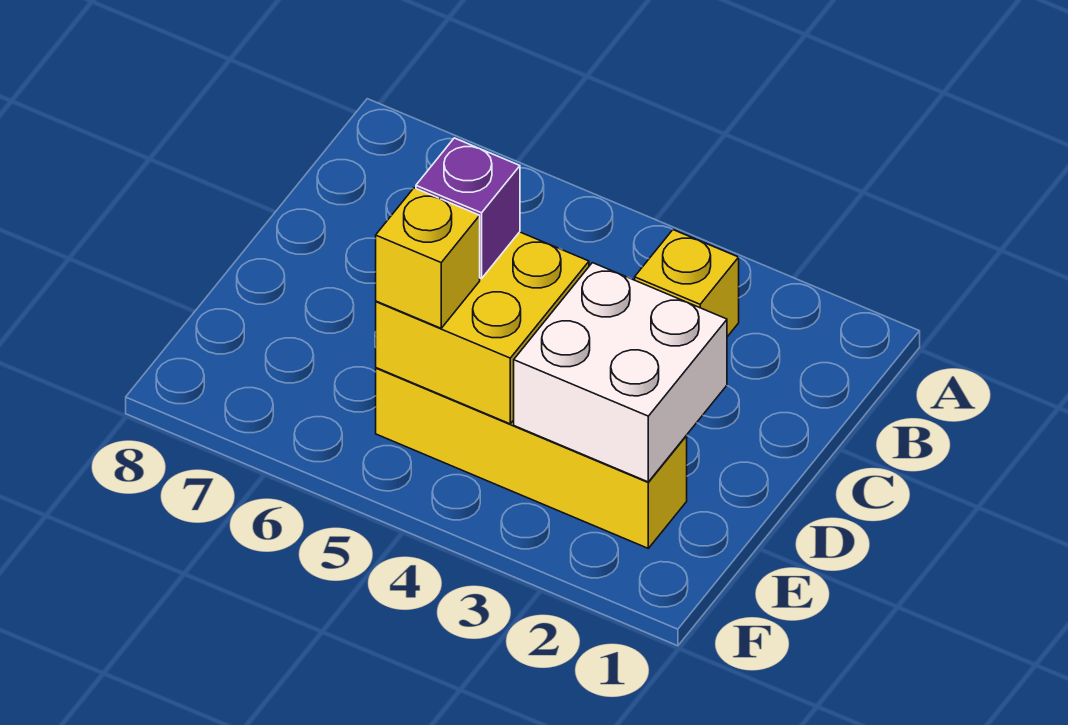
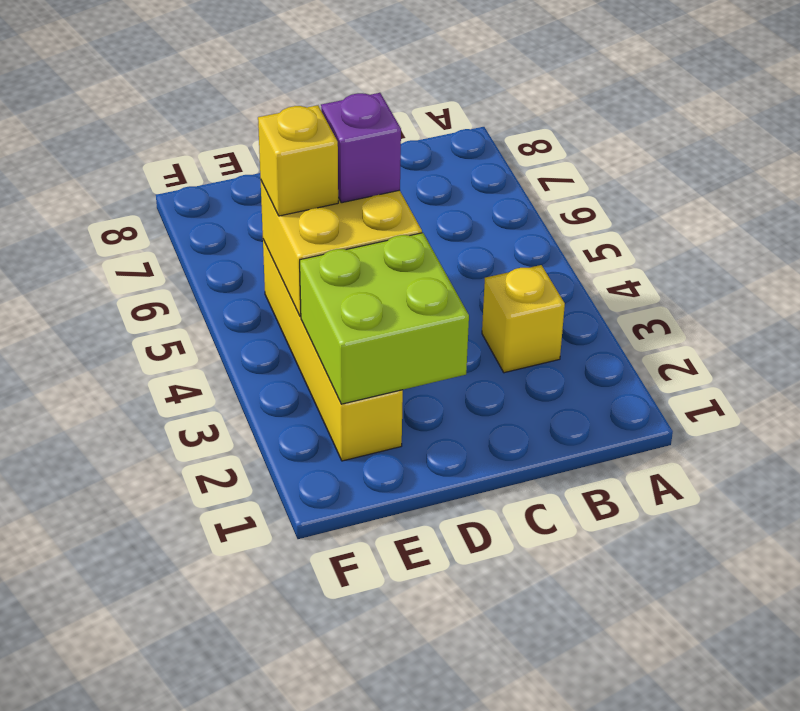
white brick D2:E3 level 2 -> lime brick D2:E3 level 2

